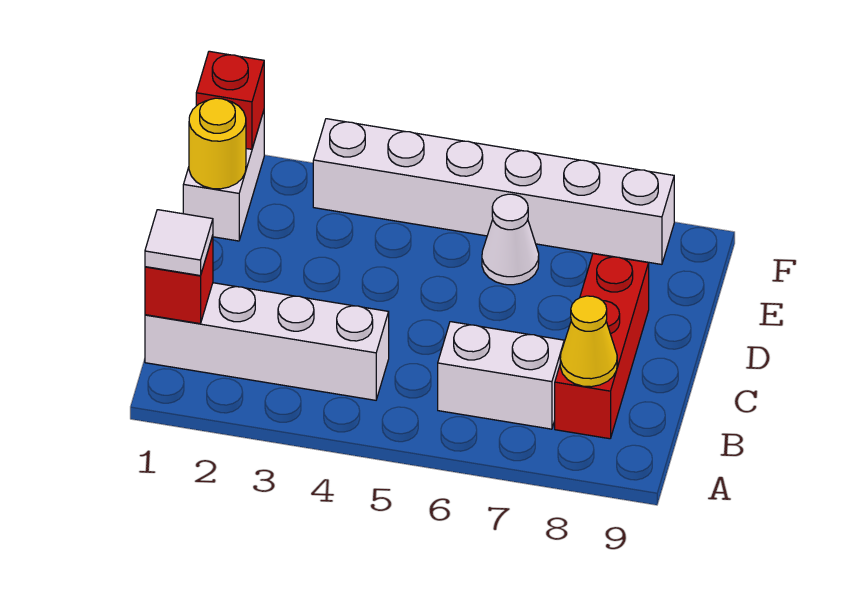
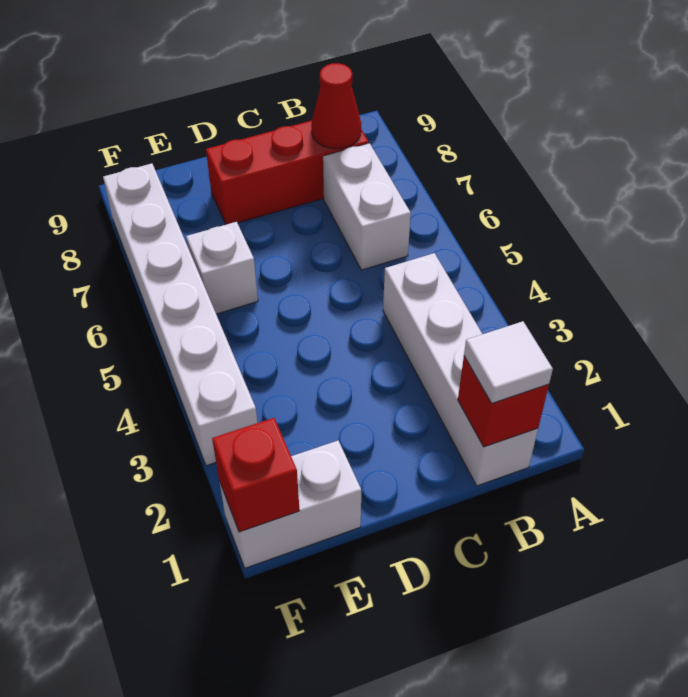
yellow cone B8 level 2 -> red cone B8 level 2
yellow round brick E1 level 2 -> none
white cone E6 level 1 -> white brick E6 level 1

